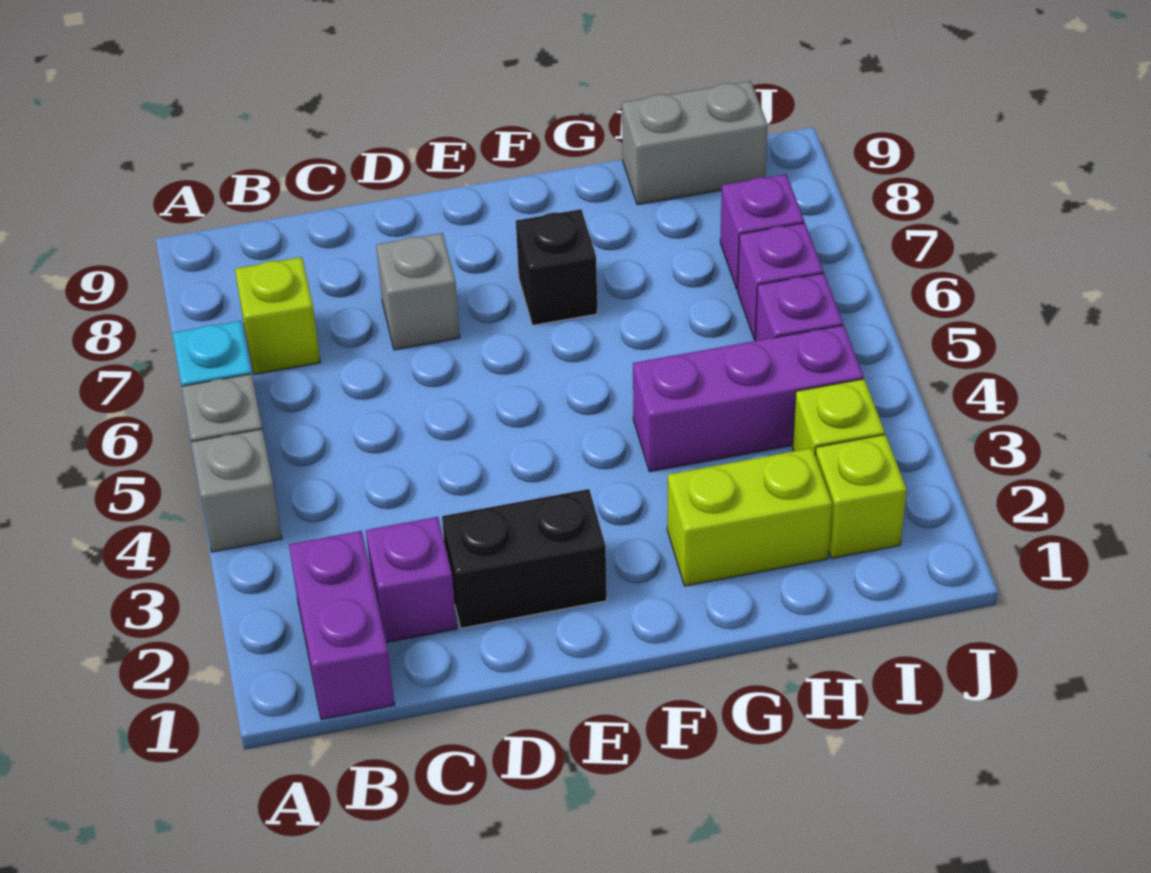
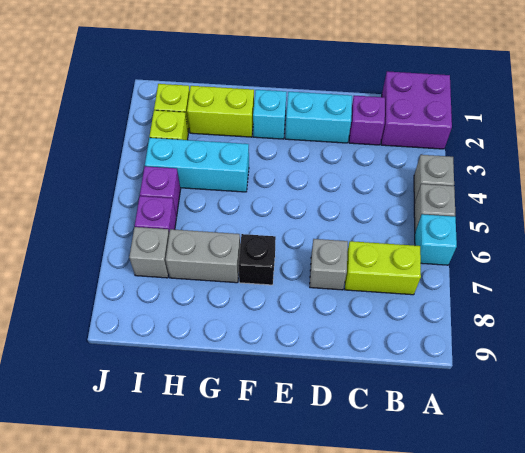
purple brick B1:B2 level 1 -> purple brick A1:B2 level 1
lime brick B7 level 1 -> lime brick B7:C7 level 1
black brick D2:E2 level 1 -> cyan brick D2:E2 level 1
none -> cyan brick F2 level 1
purple brick G4:I4 level 1 -> cyan brick G4:I4 level 1
grey brick H9:I9 level 1 -> grey brick G7:H7 level 1
purple brick I7 level 1 -> grey brick I7 level 1

